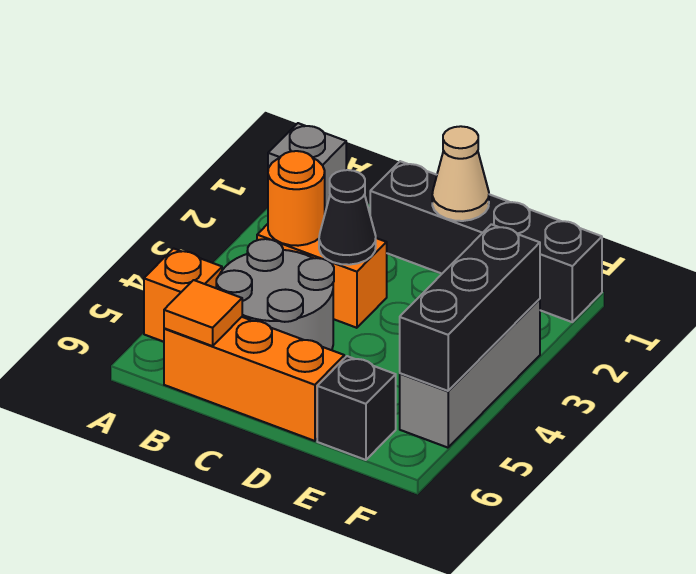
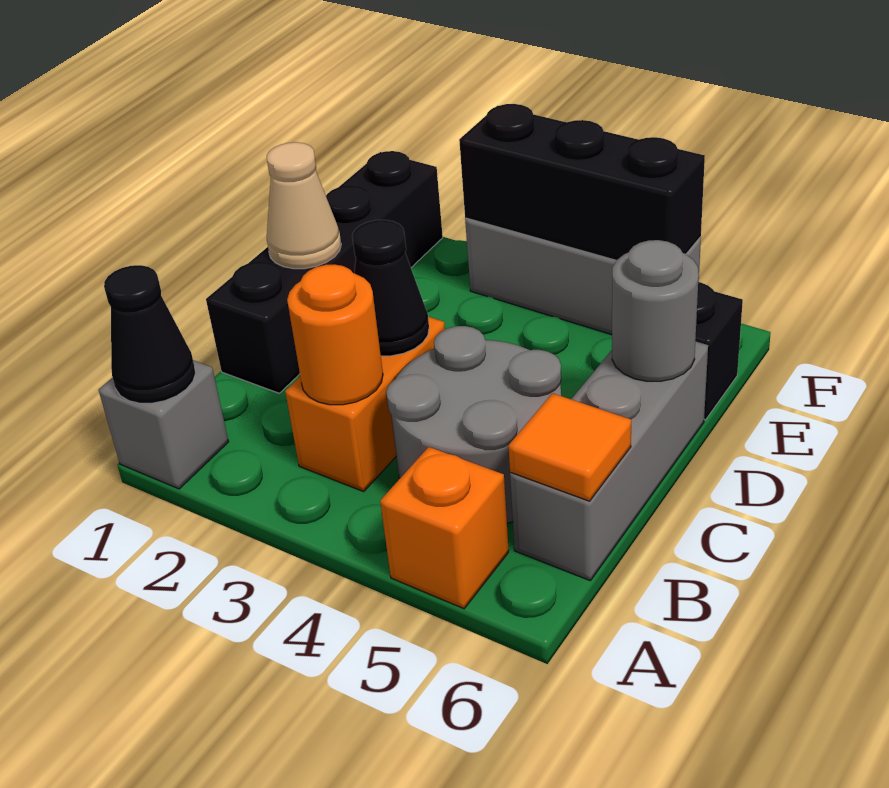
none -> black cone A1 level 2
orange brick B6:D6 level 1 -> grey brick B6:D6 level 1
none -> grey round brick D6 level 2

